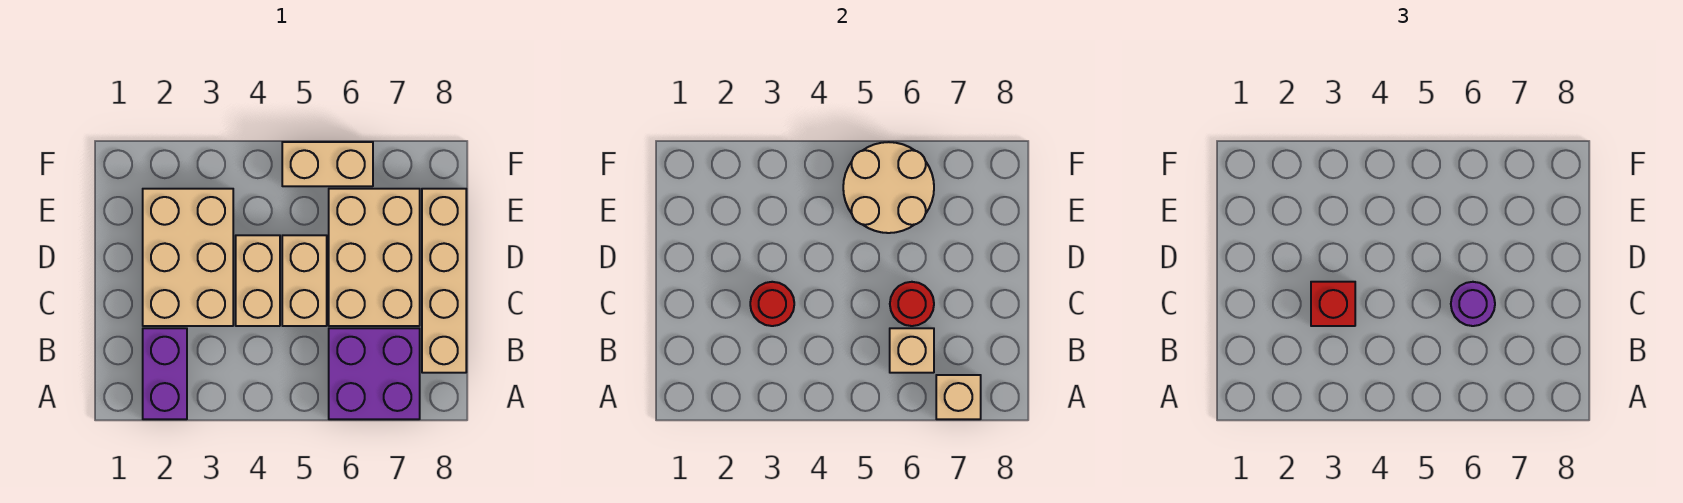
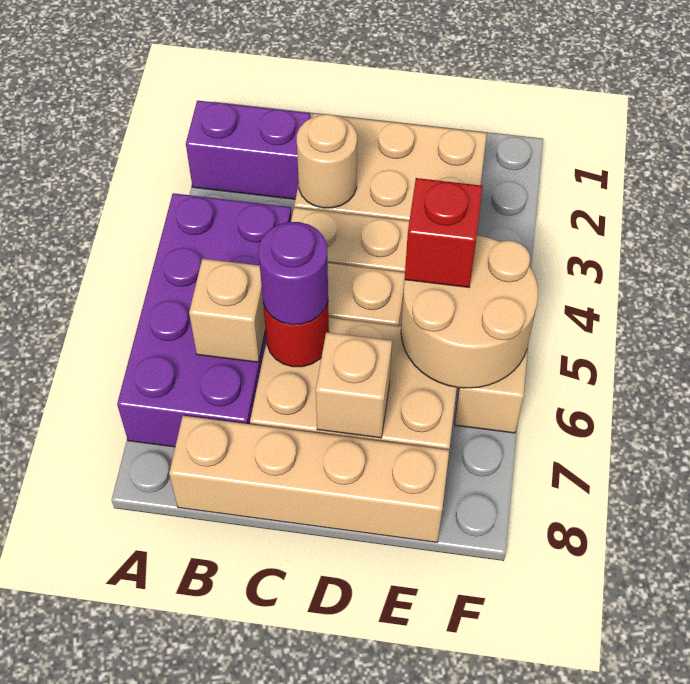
purple brick A6:B7 level 1 -> purple brick A4:B7 level 1
tan brick A7 level 2 -> tan brick D7 level 2
red round brick C3 level 2 -> tan round brick C3 level 2
red brick C3 level 3 -> red brick E5 level 3

